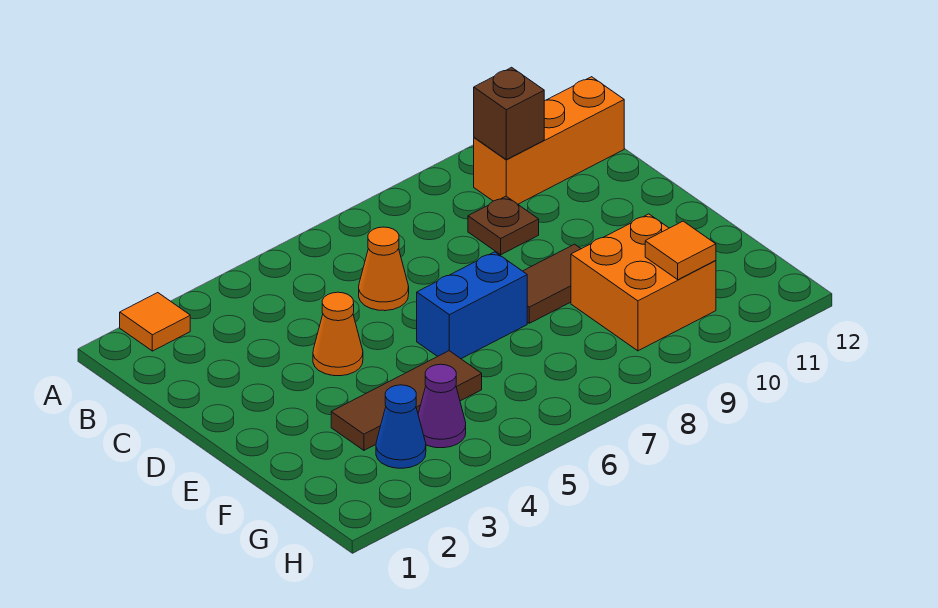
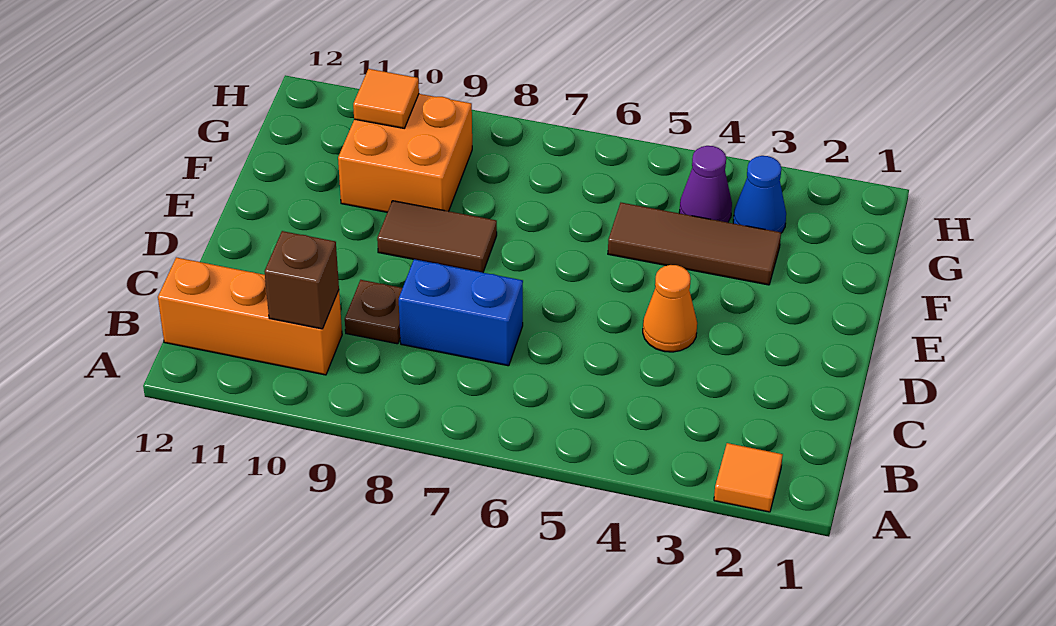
orange cone C6 level 1 -> none
blue brick E6:E7 level 1 -> blue brick C7:C8 level 1

